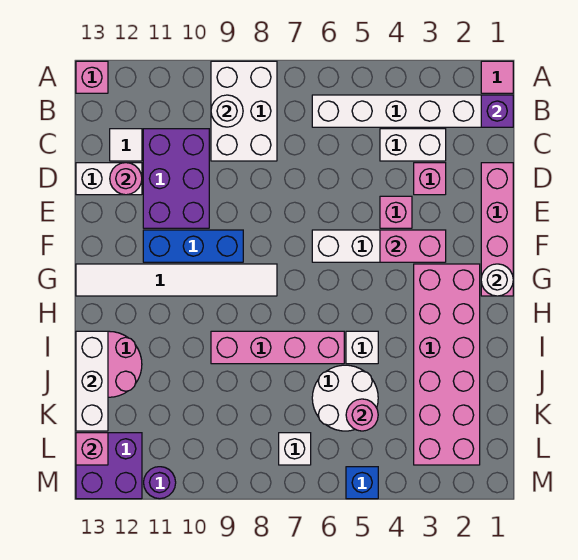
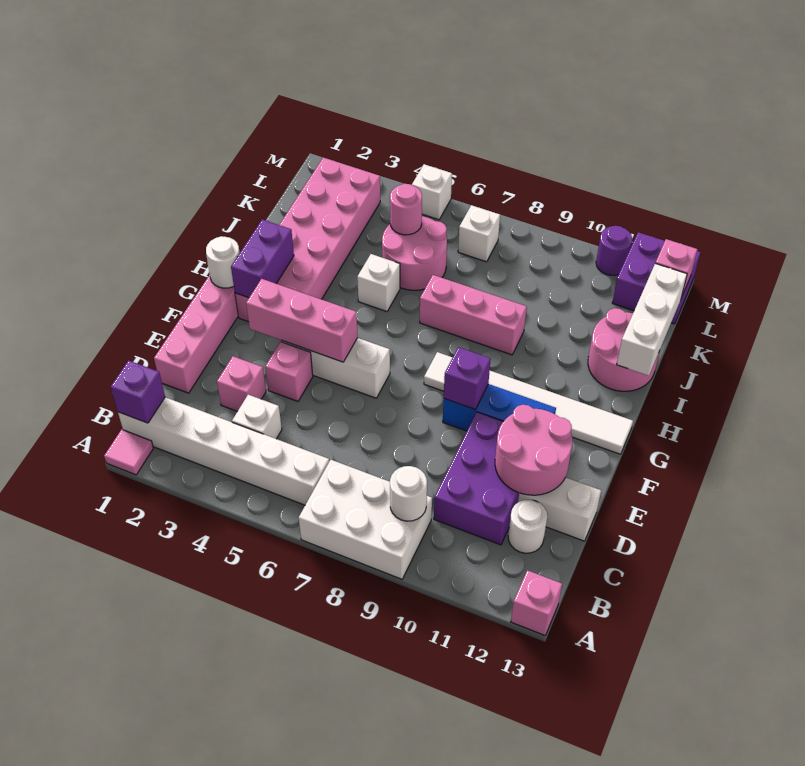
white brick A8:C9 level 1 -> white brick A7:B9 level 1
white brick C3:C4 level 1 -> white brick C4 level 1
white tile C12 level 1 -> white round brick C12 level 1
pink round brick D12 level 2 -> pink round brick D11:E12 level 2
pink brick F3:F4 level 2 -> pink brick F3:F5 level 2
none -> purple brick F9 level 2
none -> purple brick G2:H2 level 2
pink brick I6:I9 level 1 -> pink brick I7:I9 level 1
white round brick J5:K6 level 1 -> pink round brick J5:K6 level 1
blue brick M5 level 1 -> white brick M5 level 1

